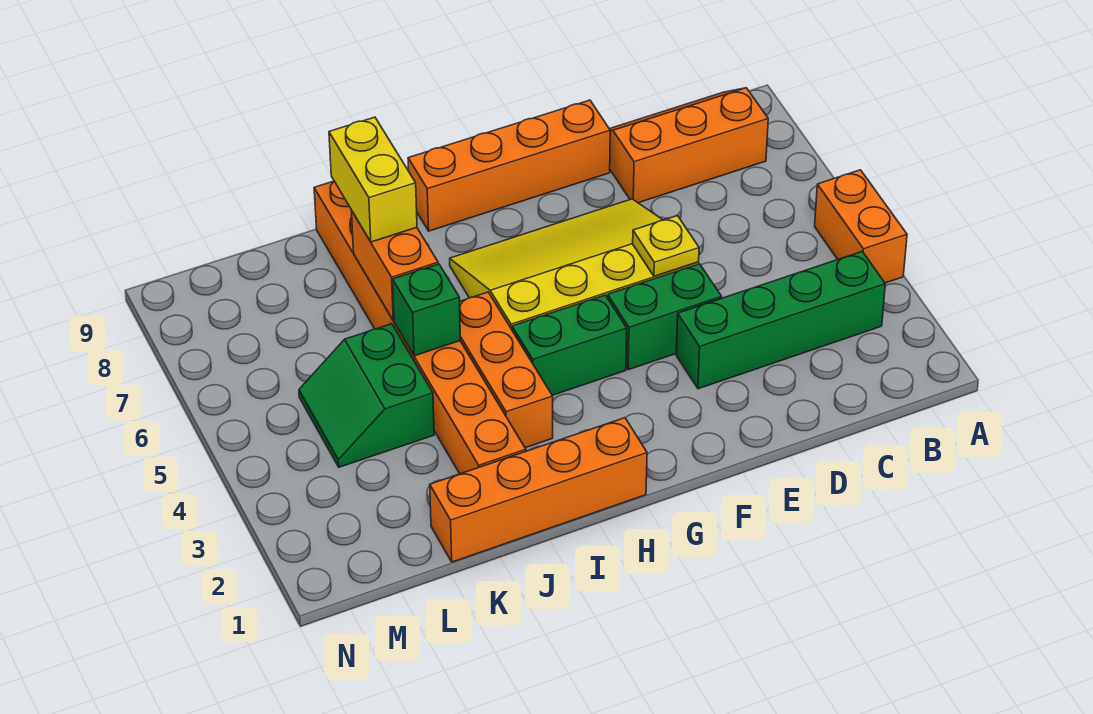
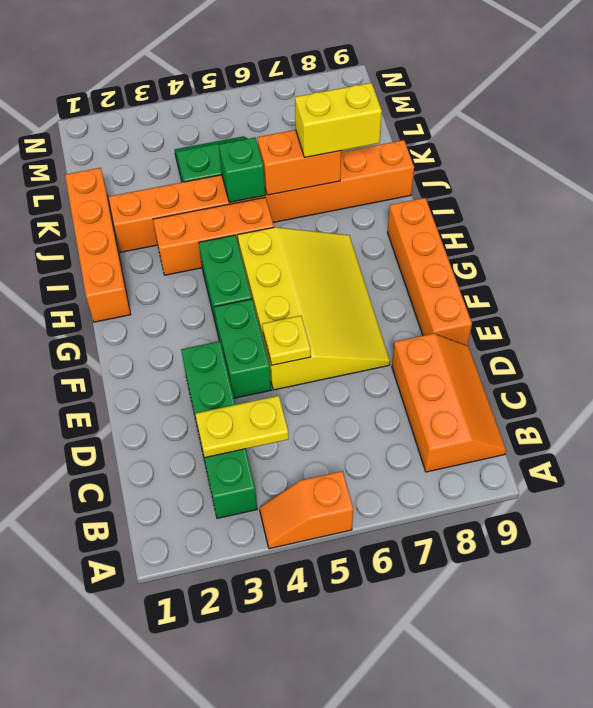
orange brick A4:A5 level 1 -> orange slope A4:A5 level 1 top 5
none -> yellow plate C3:C4 level 2

